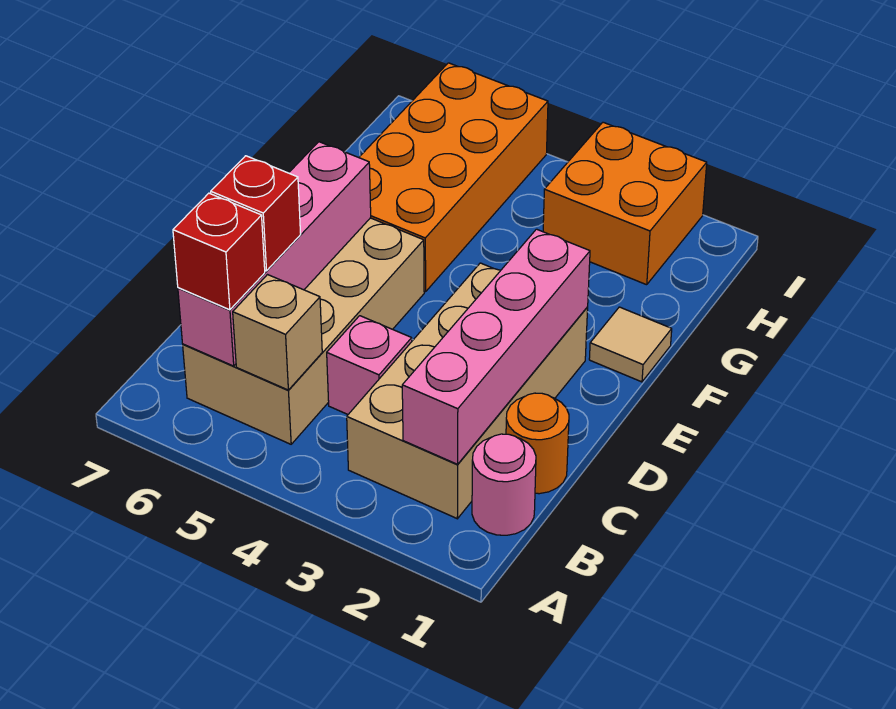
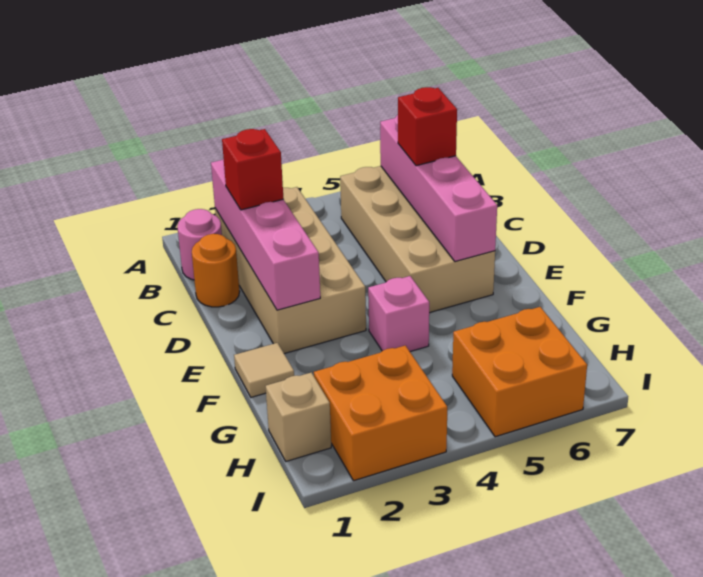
tan brick B5 level 2 -> tan brick H1 level 1
red brick B6 level 3 -> red brick C2 level 3
pink brick C4 level 1 -> pink brick F4 level 1
orange brick F5:I6 level 1 -> orange brick H5:I6 level 1

